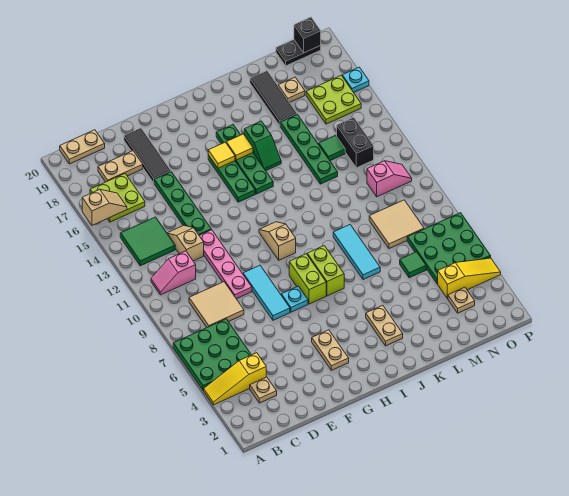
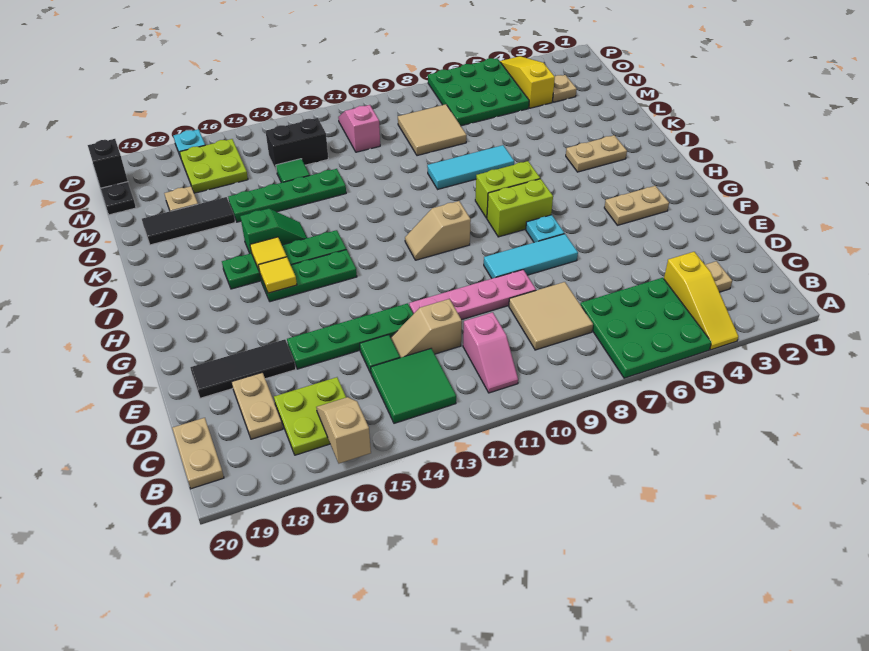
green tile M6 level 1 -> green tile D14 level 1

